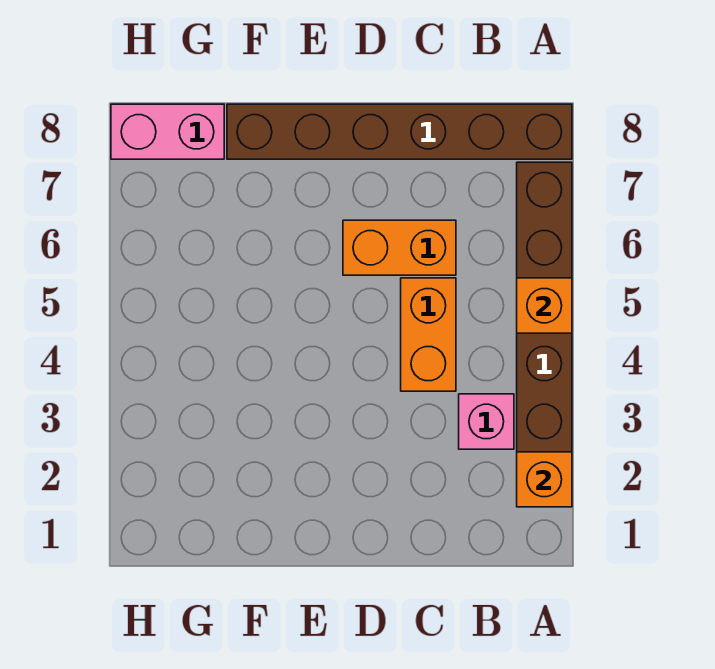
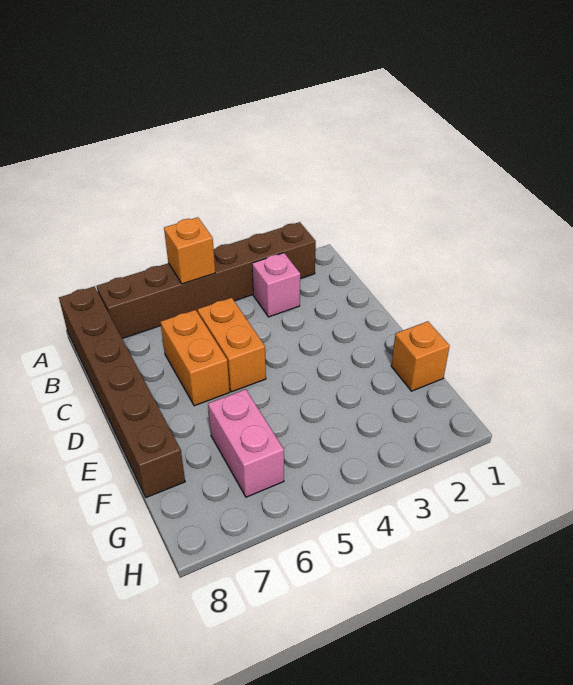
orange brick A2 level 2 -> orange brick F1 level 1
orange brick C4:C5 level 1 -> orange brick C5:D5 level 1
pink brick G8:H8 level 1 -> pink brick F6:G6 level 1

